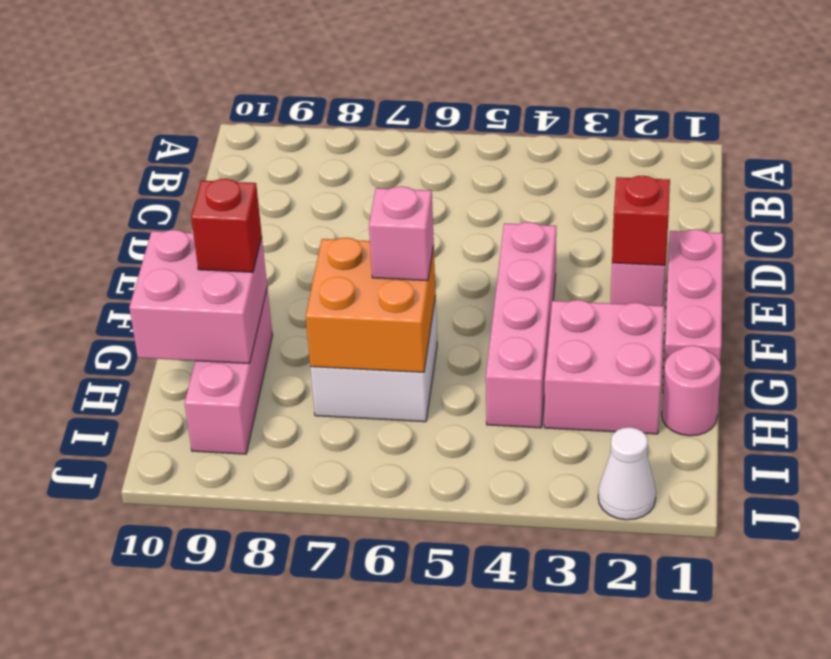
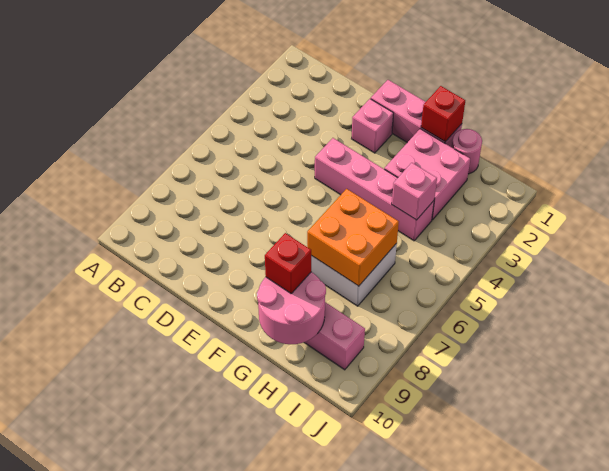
red brick E2 level 2 -> red brick G1 level 2
pink brick G6 level 3 -> pink brick H4 level 2
pink brick G9:H10 level 2 -> pink round brick G9:H10 level 2
white cone J2 level 1 -> none

